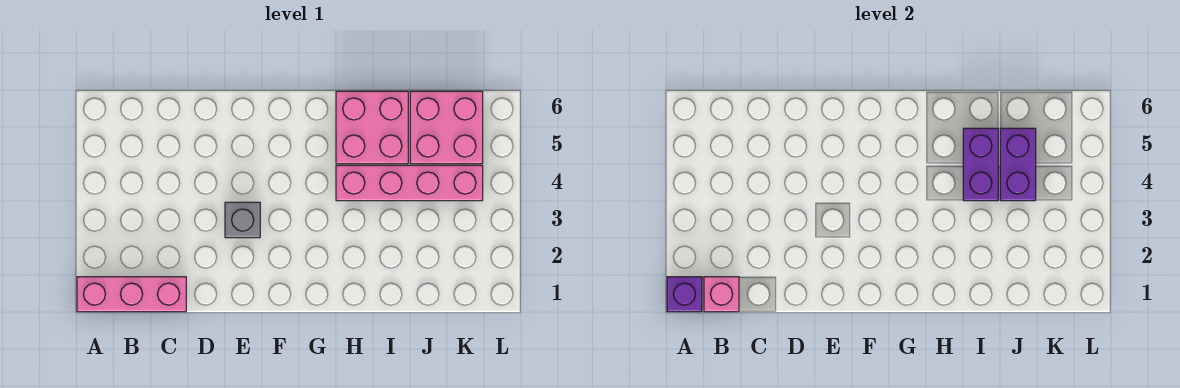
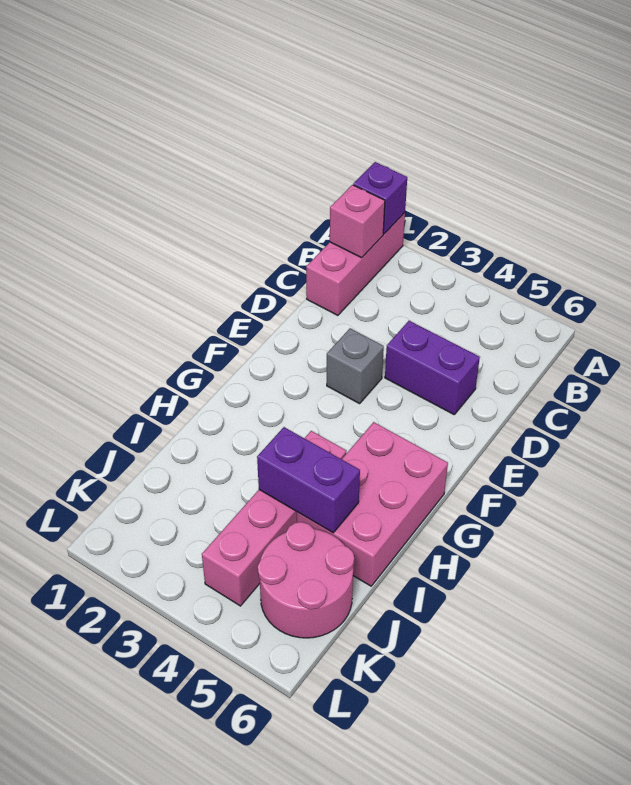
pink brick H5:I6 level 1 -> pink brick G5:I6 level 1
purple brick J4:J5 level 2 -> purple brick D4:D5 level 1
pink brick J5:K6 level 1 -> pink round brick J5:K6 level 1

